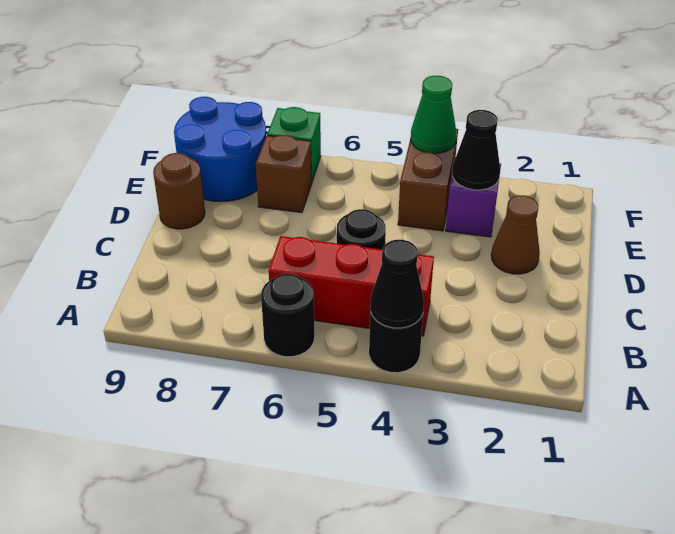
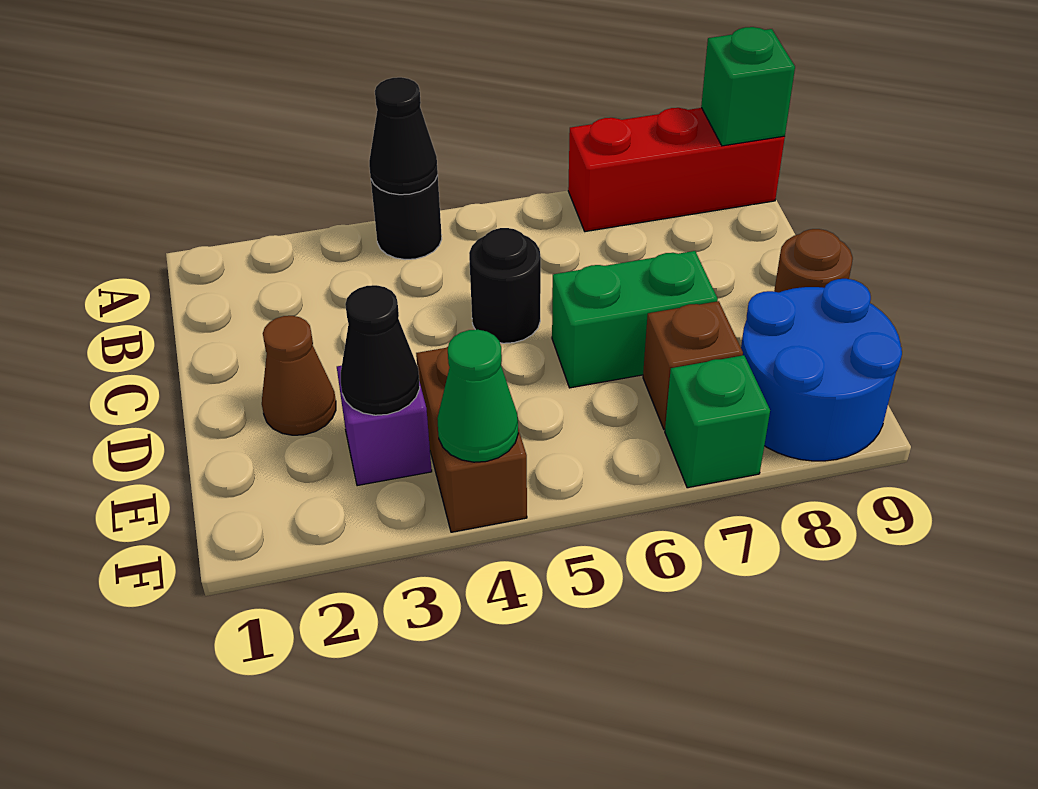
black round brick A6 level 1 -> none
none -> green brick A9 level 2
red brick B4:B6 level 1 -> red brick A7:A9 level 1
none -> green brick D6:D7 level 1

